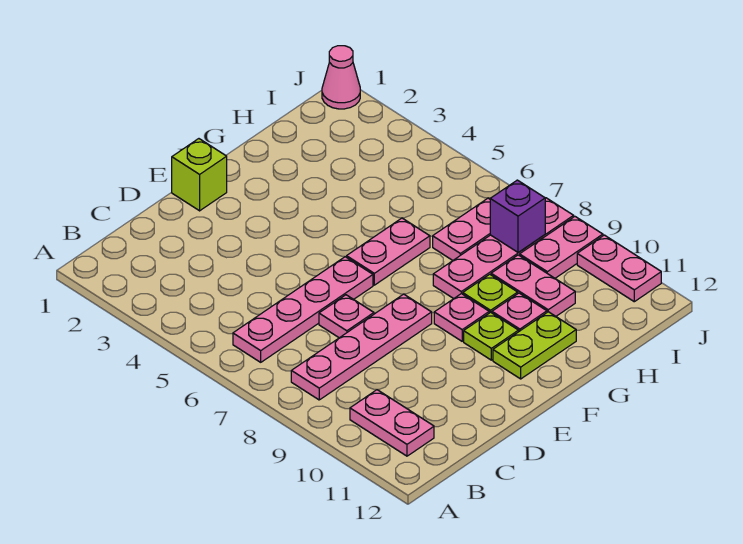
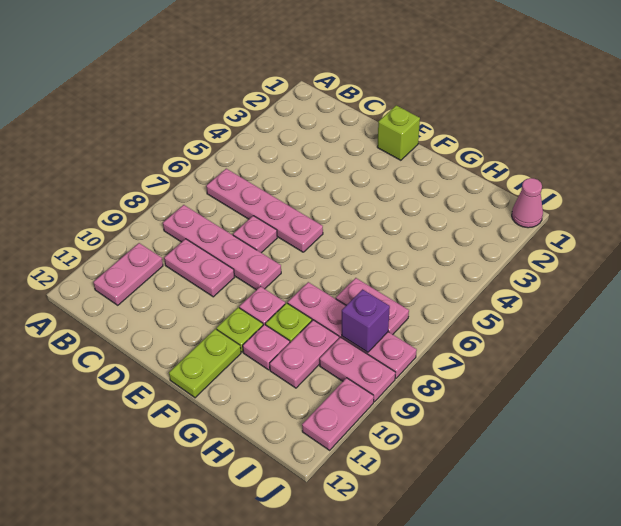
pink plate F6:G6 level 1 -> pink plate C9:D9 level 1
lime plate F11:G11 level 1 -> lime plate F11:F12 level 1

